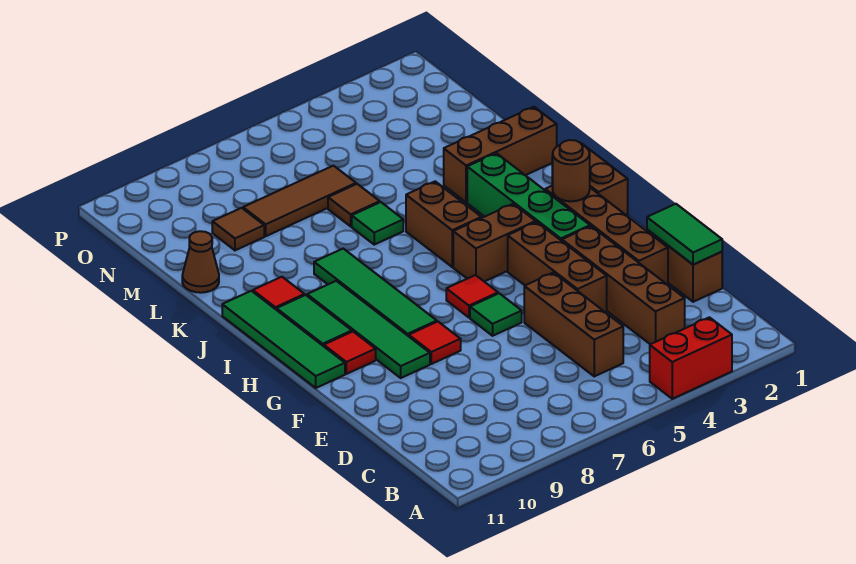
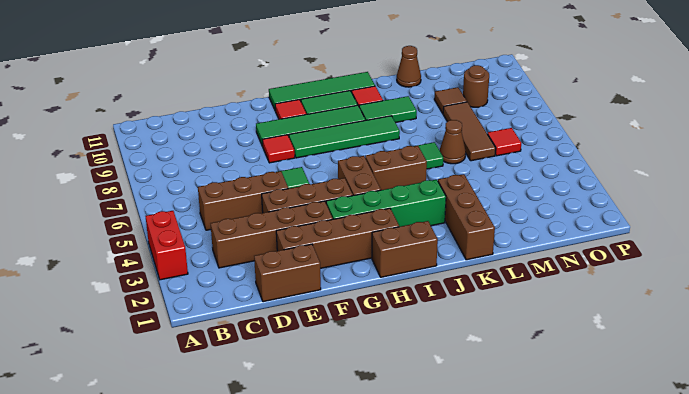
green tile D1:E1 level 2 -> green tile J9:K9 level 1
red tile G6 level 1 -> red tile N6 level 1
brown round brick H2 level 2 -> brown round brick N9 level 1
brown tile L6 level 1 -> brown cone L6 level 1

